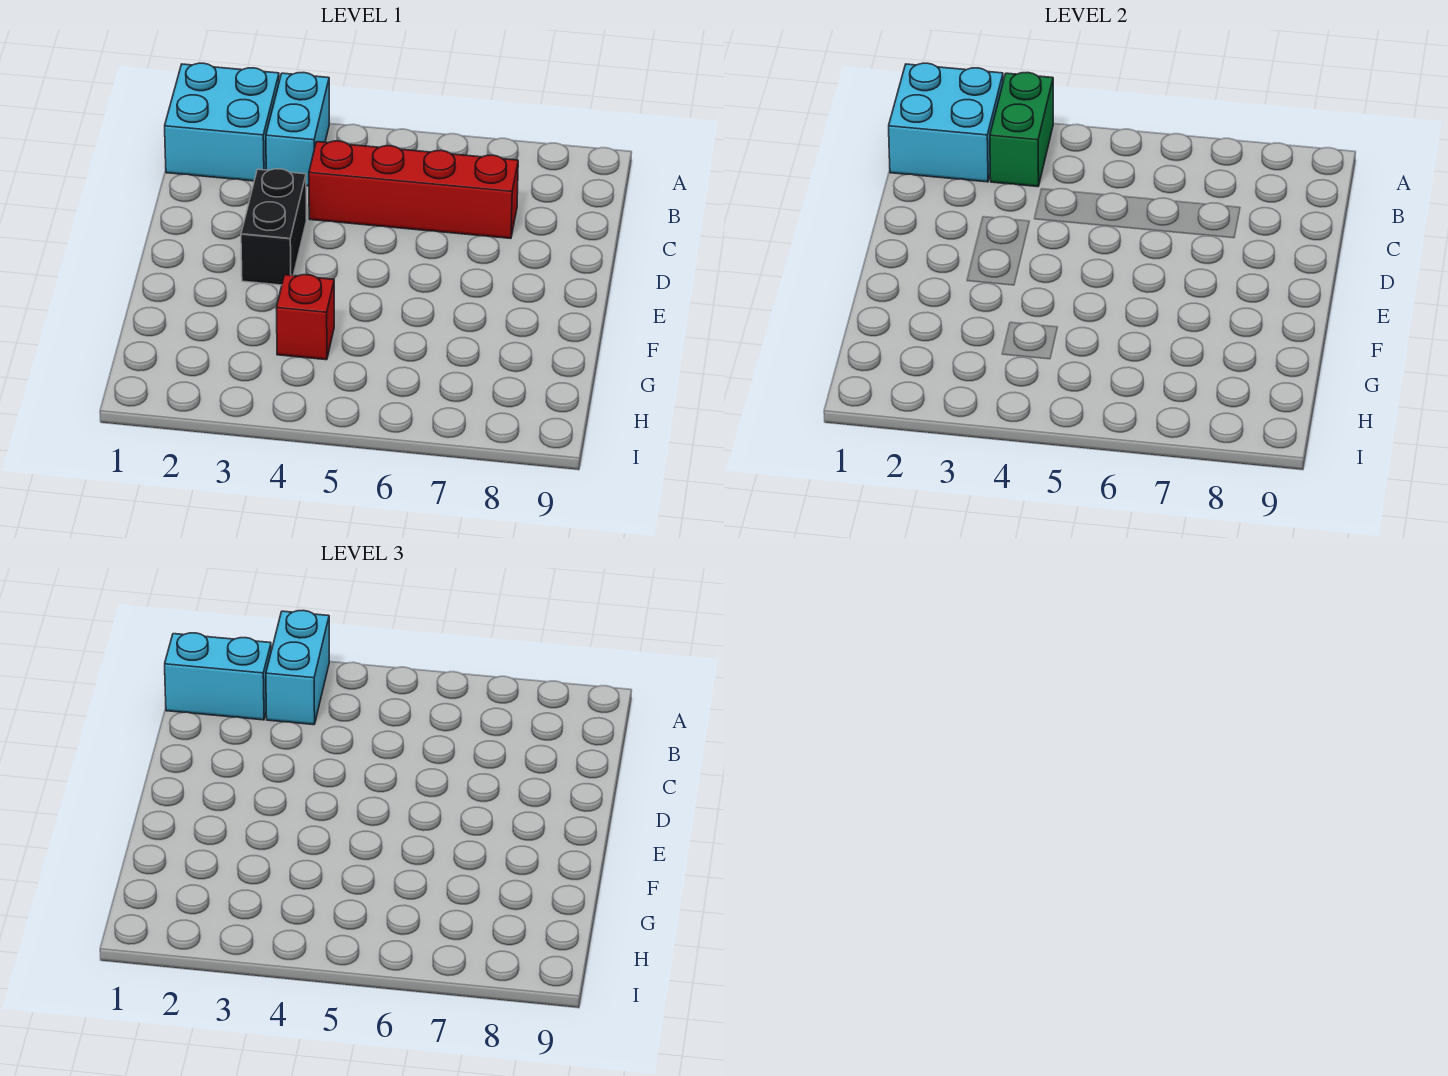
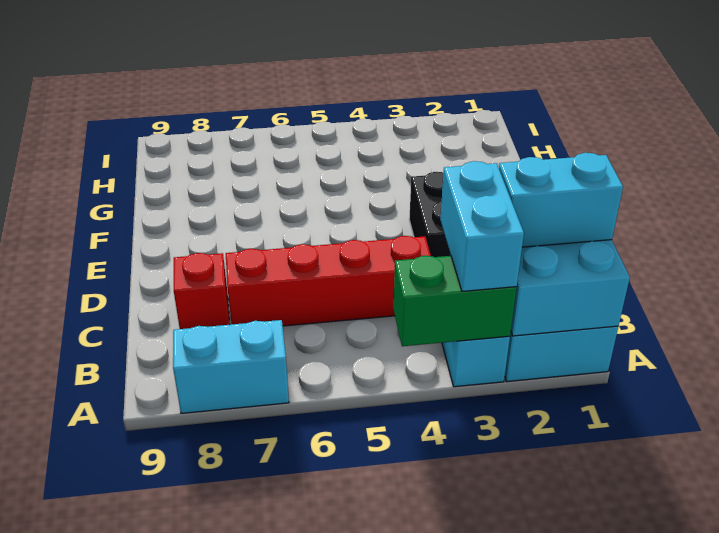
green brick A3:B3 level 2 -> green brick A3:A4 level 2
none -> cyan brick A7:A8 level 1
red brick G4 level 1 -> red brick C8 level 1

